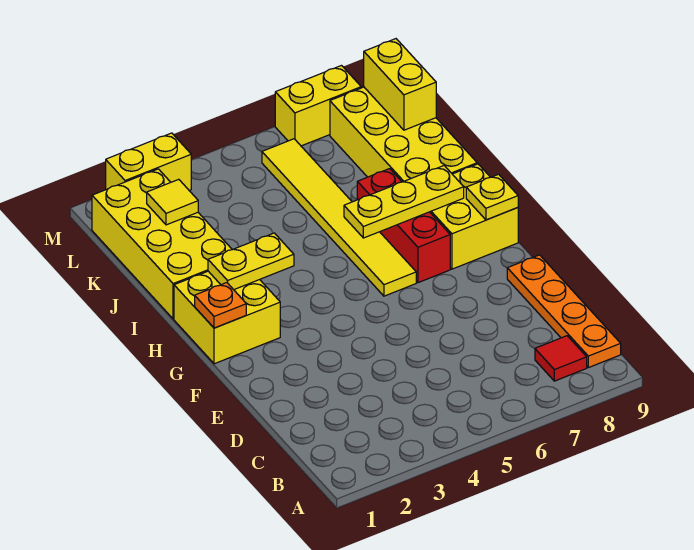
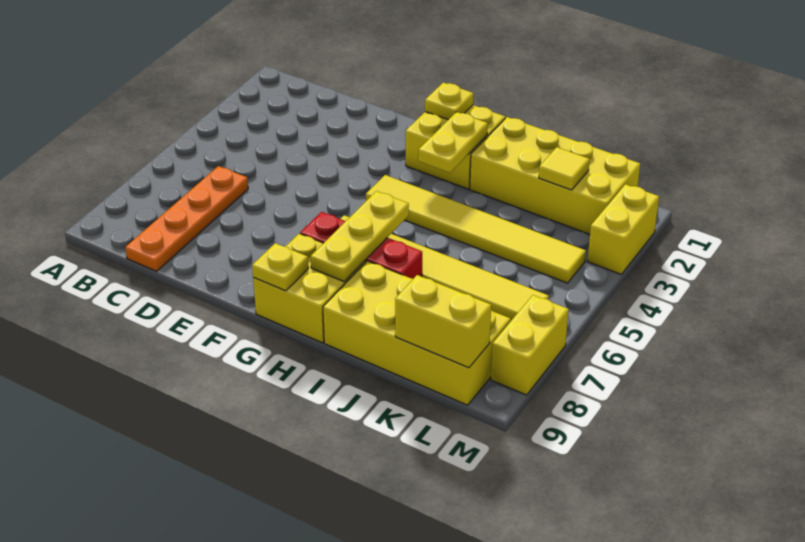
red tile B8 level 1 -> none
orange plate B9:E9 level 1 -> orange plate C6:C9 level 1
orange plate G1 level 2 -> yellow plate G1 level 2
none -> yellow tile G4:L4 level 1

